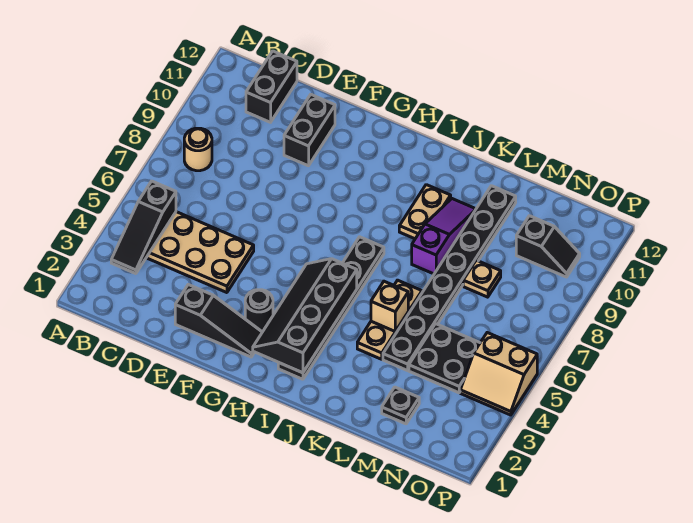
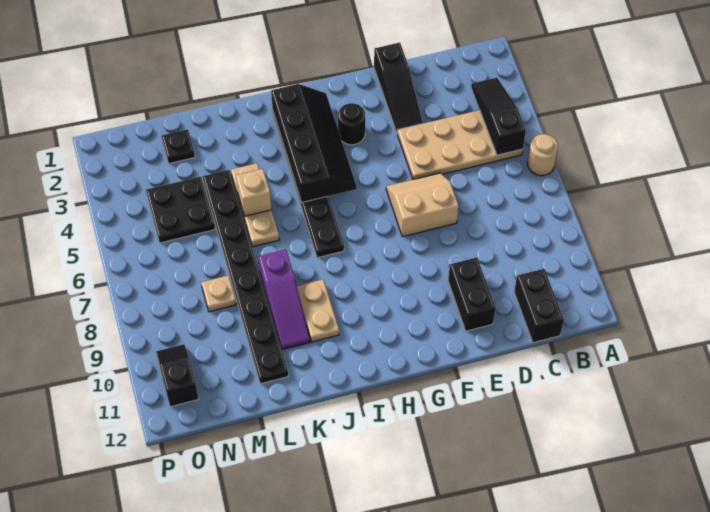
tan round brick B8 level 1 -> tan round brick A6 level 1
black slope E2:G2 level 1 top E -> black slope E1:E3 level 1 top 1
black slope N10:O10 level 1 top N -> black slope O10:O11 level 1 top 11
tan slope O4:P5 level 1 top 5 -> tan slope E6:F7 level 1 top 7

